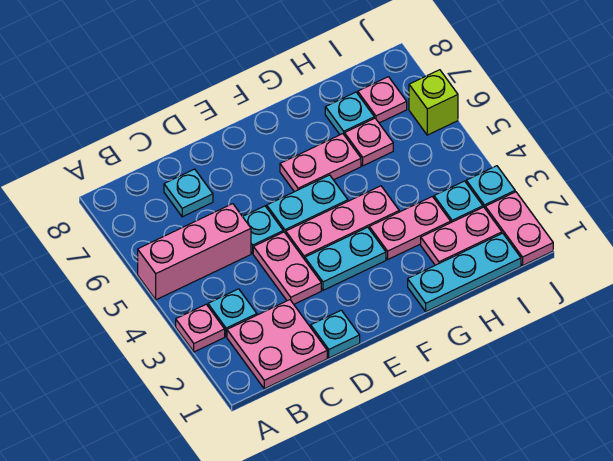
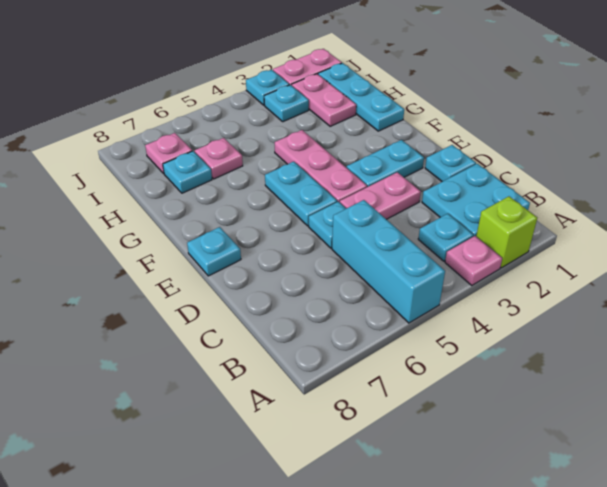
pink brick A5:C5 level 1 -> cyan brick A5:C5 level 1
pink plate B1:C2 level 1 -> cyan plate B1:C2 level 1
cyan plate C7 level 1 -> cyan plate E8 level 1
cyan plate E3:F3 level 1 -> cyan plate E2:E3 level 1
pink plate F6:G6 level 1 -> none
pink plate G3:H3 level 1 -> none
lime brick J6 level 1 -> lime brick A2 level 1

